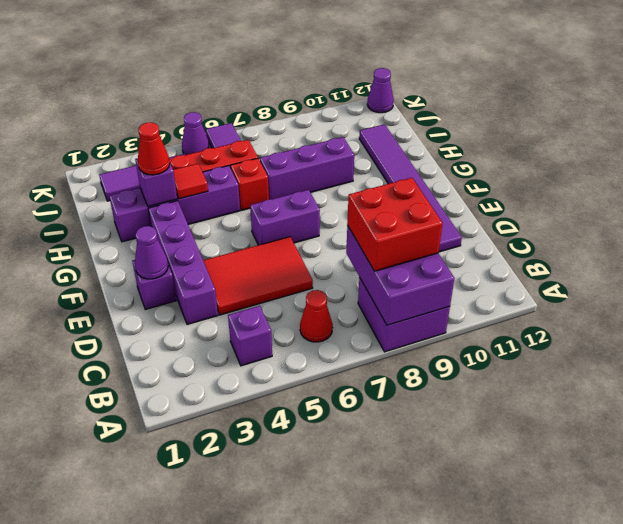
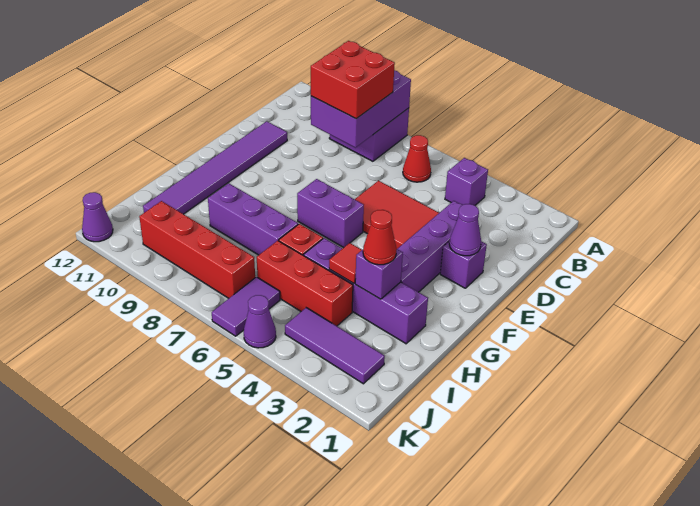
none -> red brick J7:J10 level 1

